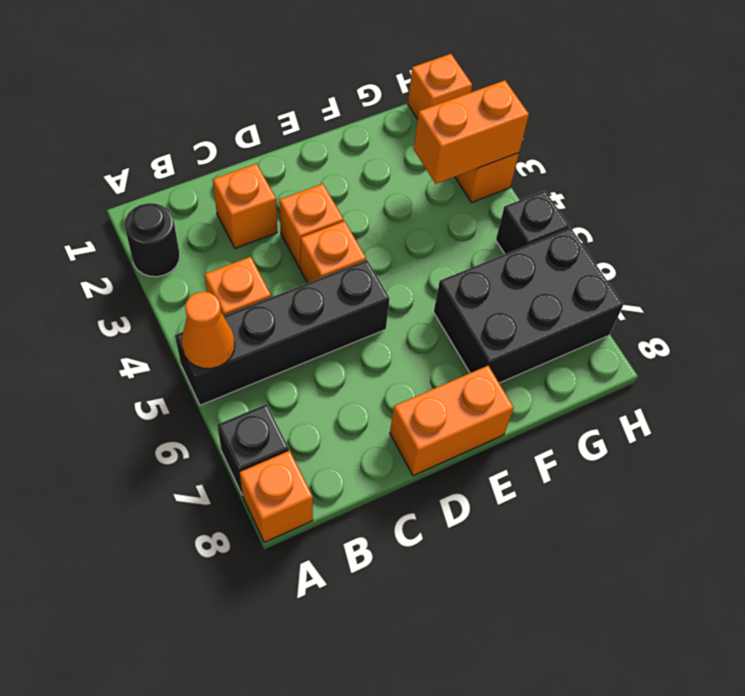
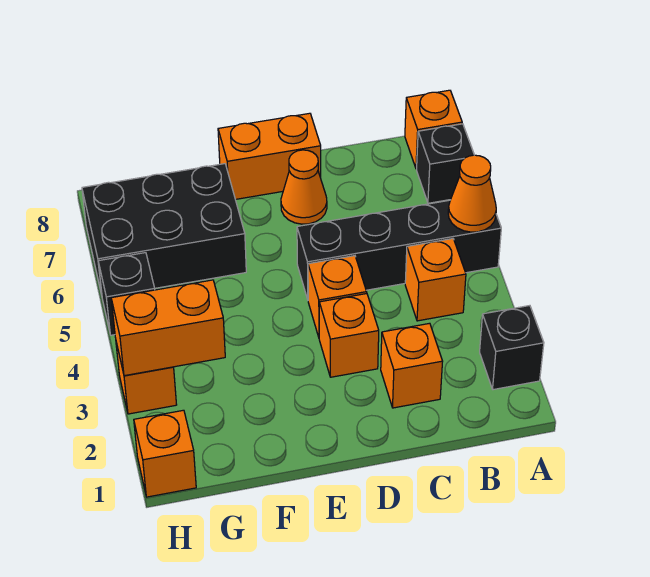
black round brick A2 level 1 -> black brick A2 level 1
none -> orange cone D7 level 1

